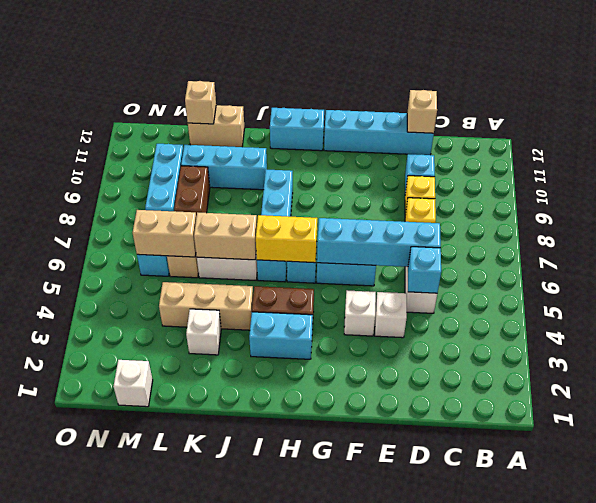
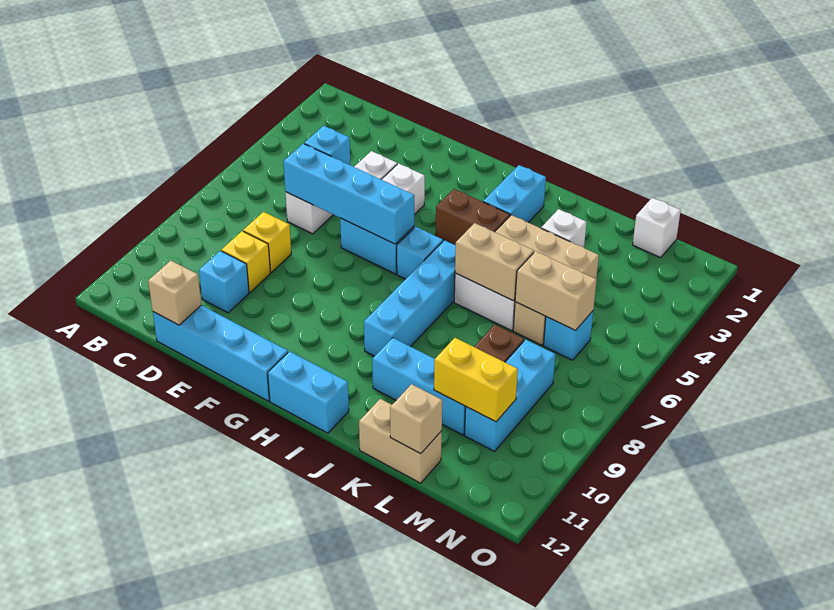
cyan brick H3:I3 level 1 -> cyan brick I2:I3 level 1
yellow brick H6:I6 level 2 -> yellow brick L10:M10 level 2

